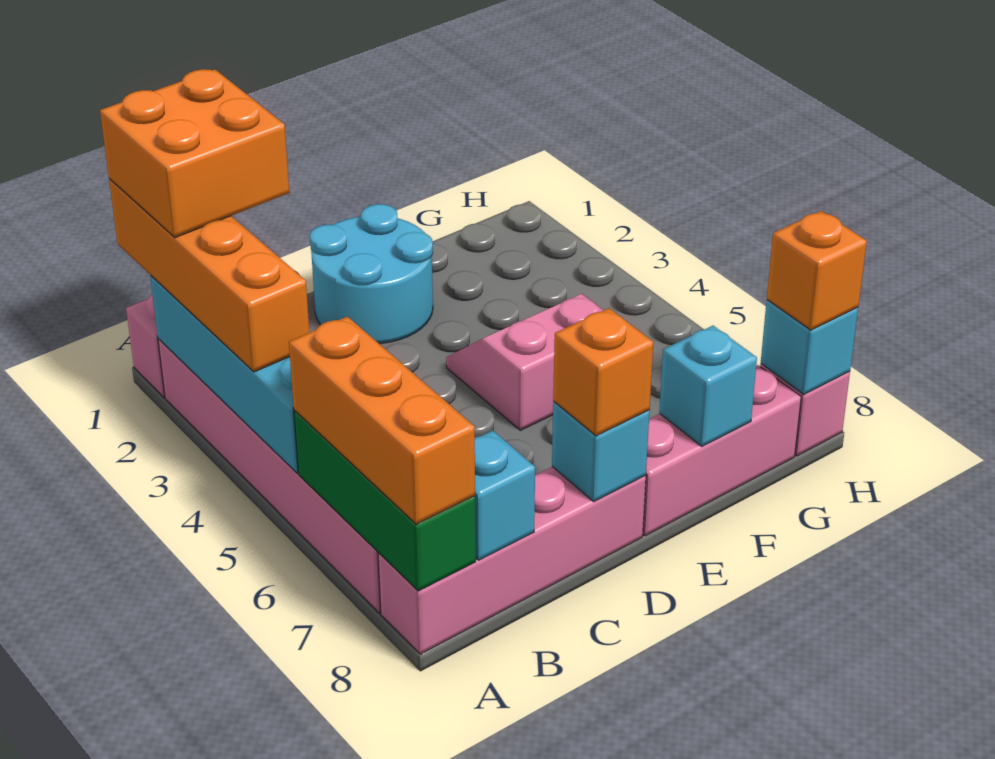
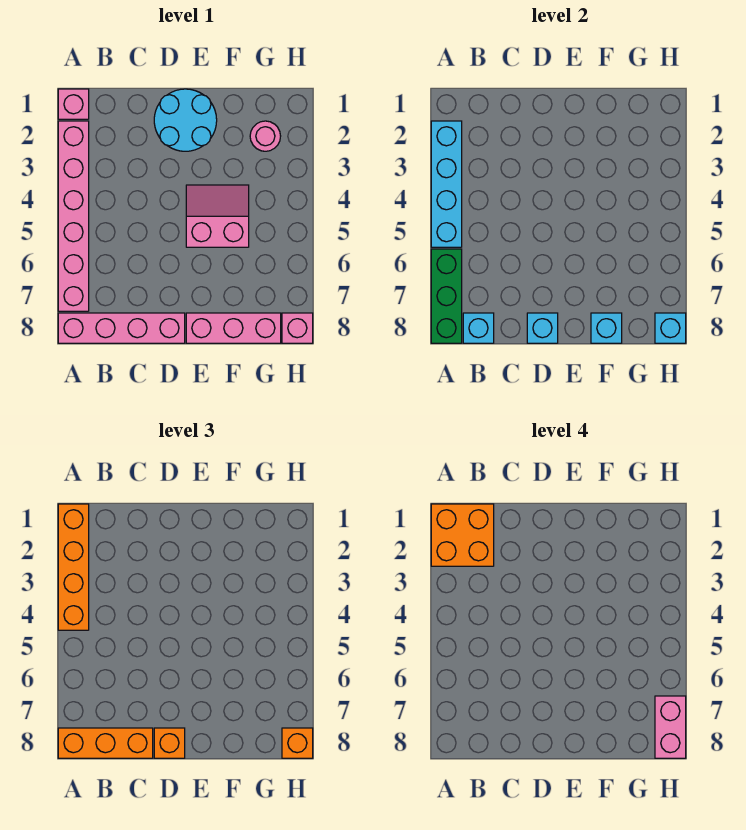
orange brick A6:A8 level 3 -> orange brick A8:C8 level 3
none -> pink round brick G2 level 1
none -> pink brick H7:H8 level 4

